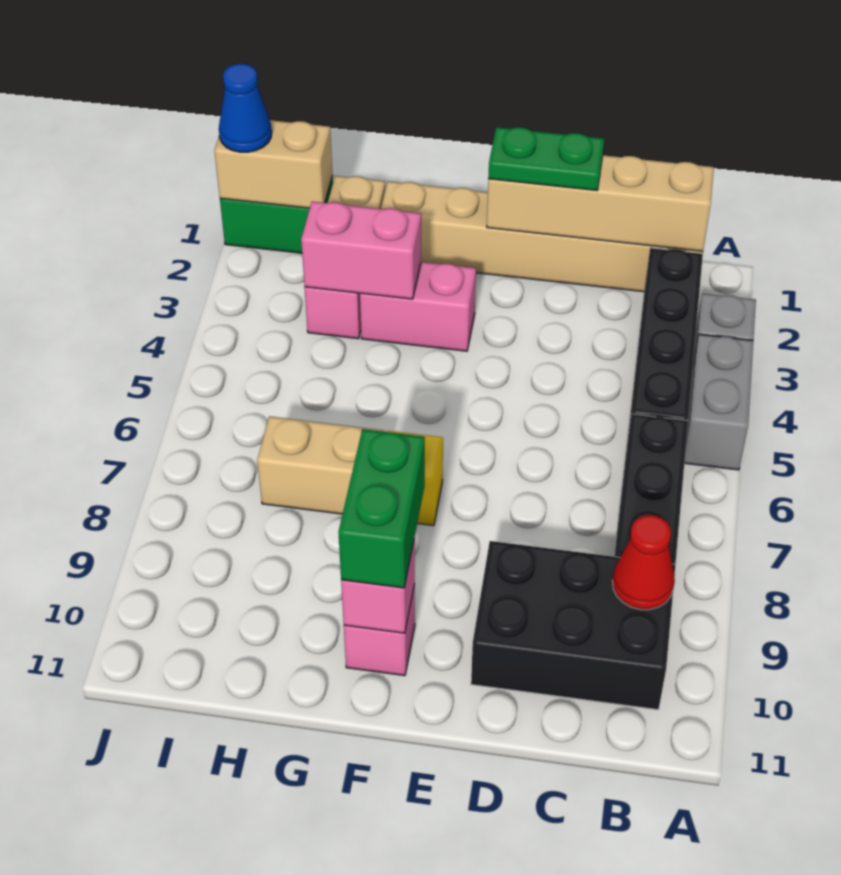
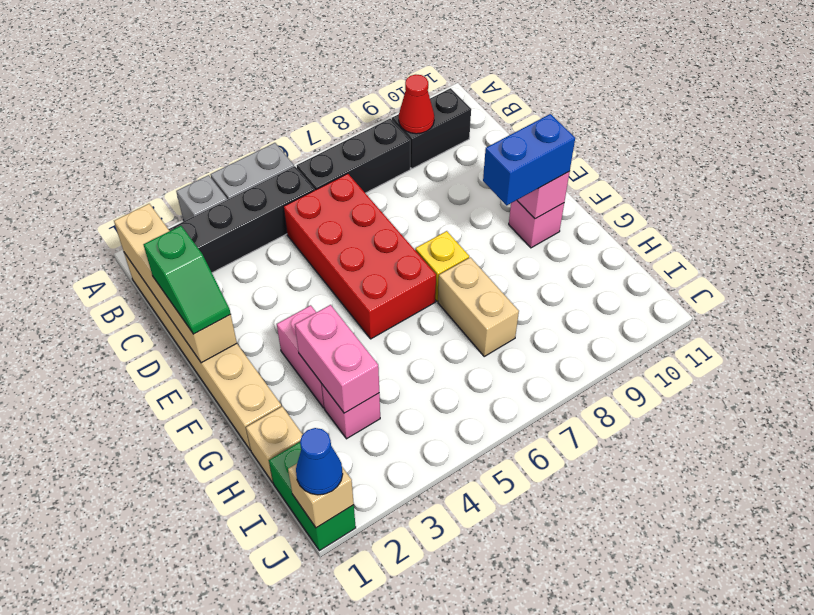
black brick B9:D10 level 1 -> black brick B9:B10 level 1
none -> red brick C5:F6 level 1
green plate D1:E1 level 3 -> green slope D1:E1 level 3 top D
green brick F9:F10 level 3 -> blue brick F9:F10 level 3
tan brick I1:J1 level 2 -> tan brick J1 level 2

